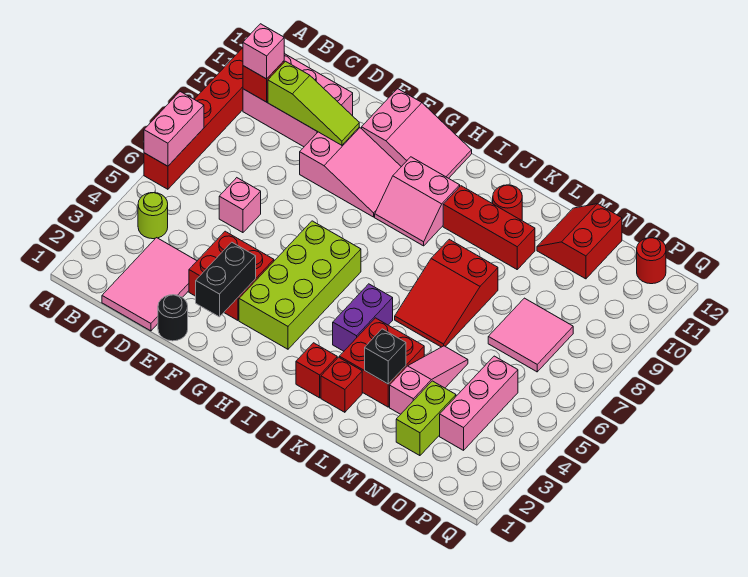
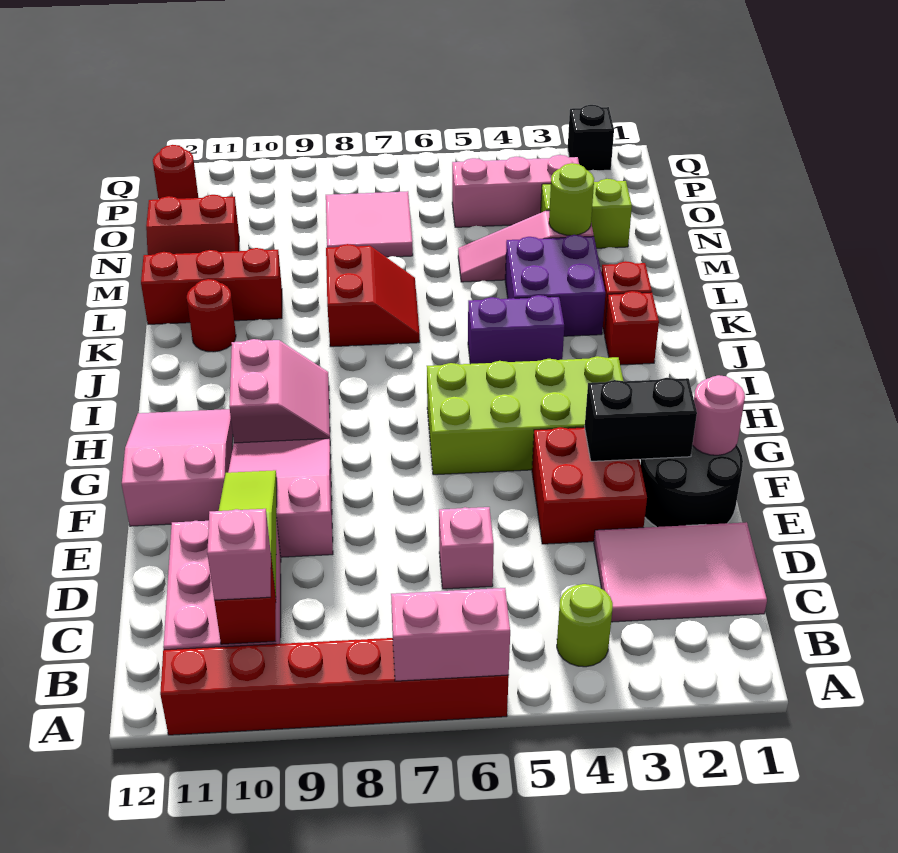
black round brick E1 level 1 -> black round brick E1:F2 level 1
none -> pink round brick F1 level 2
red brick J10:L10 level 1 -> red brick L10:L12 level 1
red brick K3:L4 level 1 -> purple brick K3:L4 level 1
red slope K6:L8 level 1 top 8 -> red slope K7:L8 level 1 top 8
black brick L3 level 2 -> black brick Q2 level 1
none -> lime round brick M3 level 2

